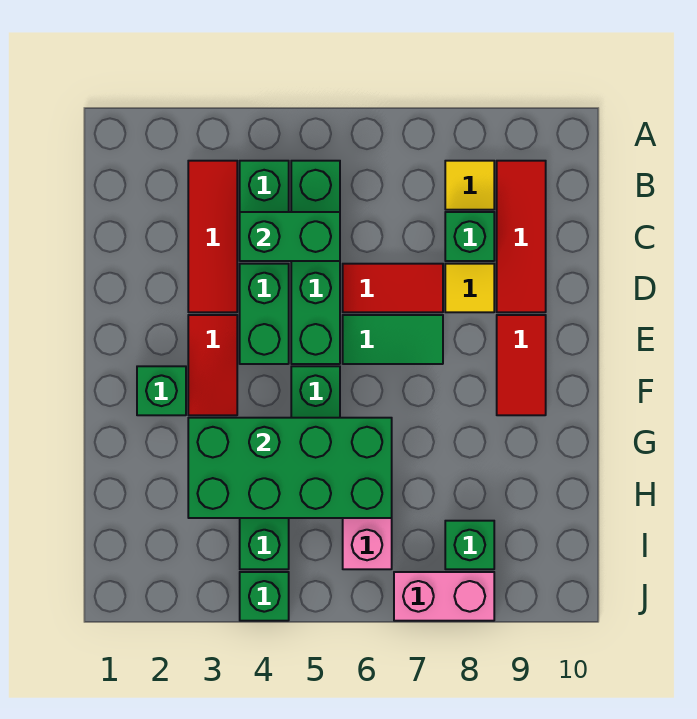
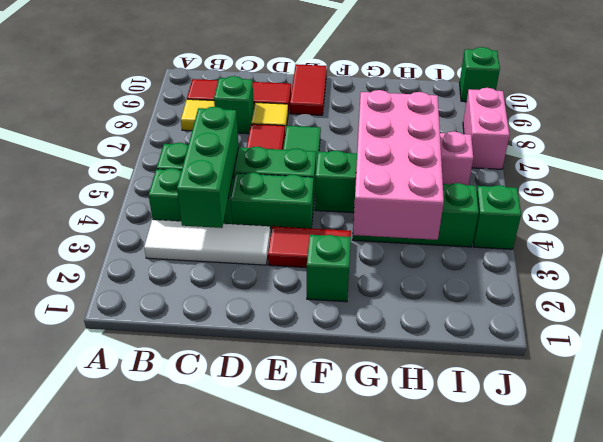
red tile B3:D3 level 1 -> white tile B3:D3 level 1
green brick C4:C5 level 2 -> green brick C3:C5 level 2
red tile E9:F9 level 1 -> red tile E9:E10 level 1
green brick G3:H6 level 2 -> pink brick G3:H6 level 2
green brick I8 level 1 -> green brick J10 level 1

